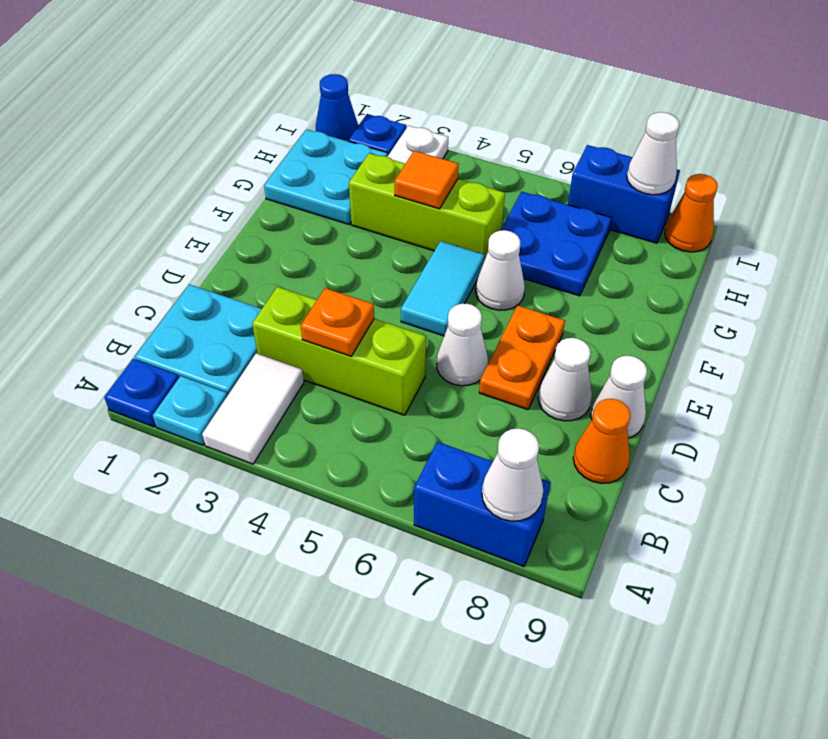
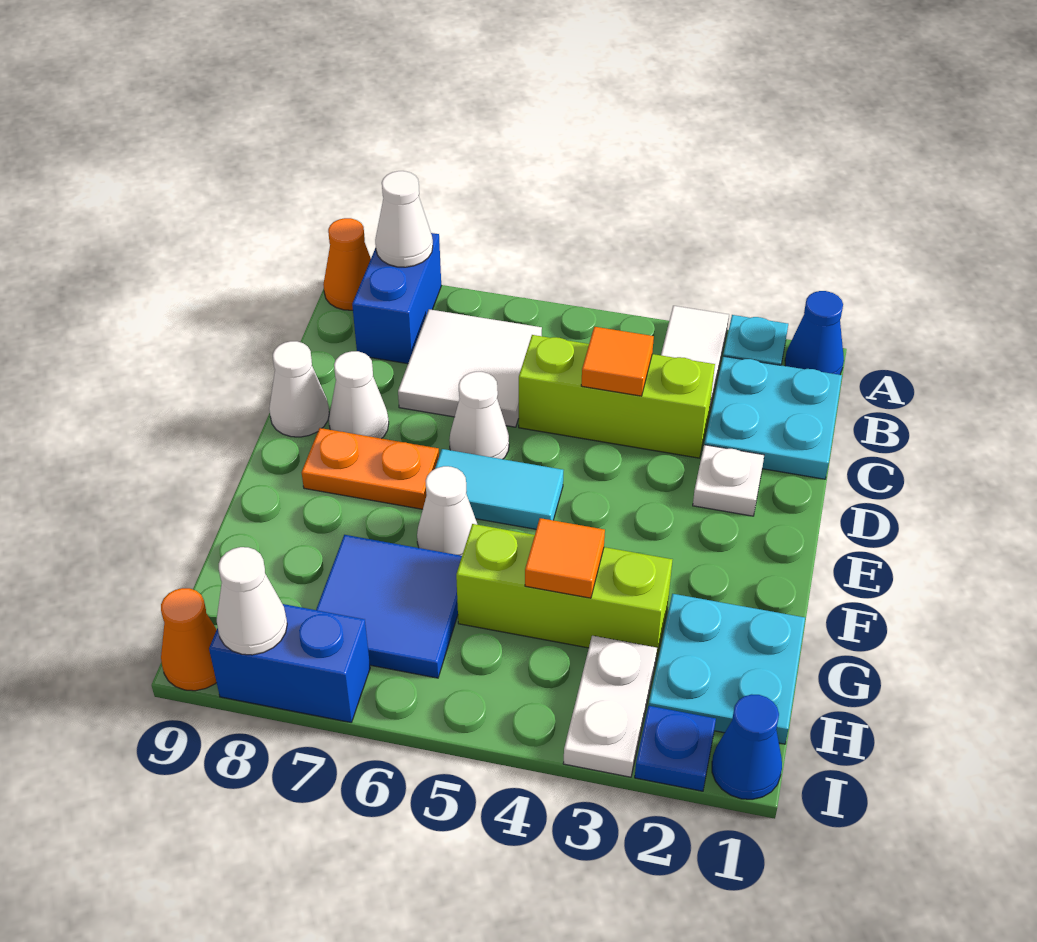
blue plate A1 level 1 -> blue cone A1 level 1
blue brick A7:A8 level 1 -> blue brick A8:B8 level 1
none -> white tile B6:C7 level 1
orange plate C4 level 2 -> orange tile C4 level 2
orange cone C9 level 1 -> orange cone A9 level 1
none -> white plate D2 level 1
orange plate D7:E7 level 1 -> orange plate E7:E8 level 1
cyan tile E5:F5 level 1 -> cyan tile E5:E6 level 1
blue plate G6:H7 level 1 -> blue tile G6:H7 level 1

